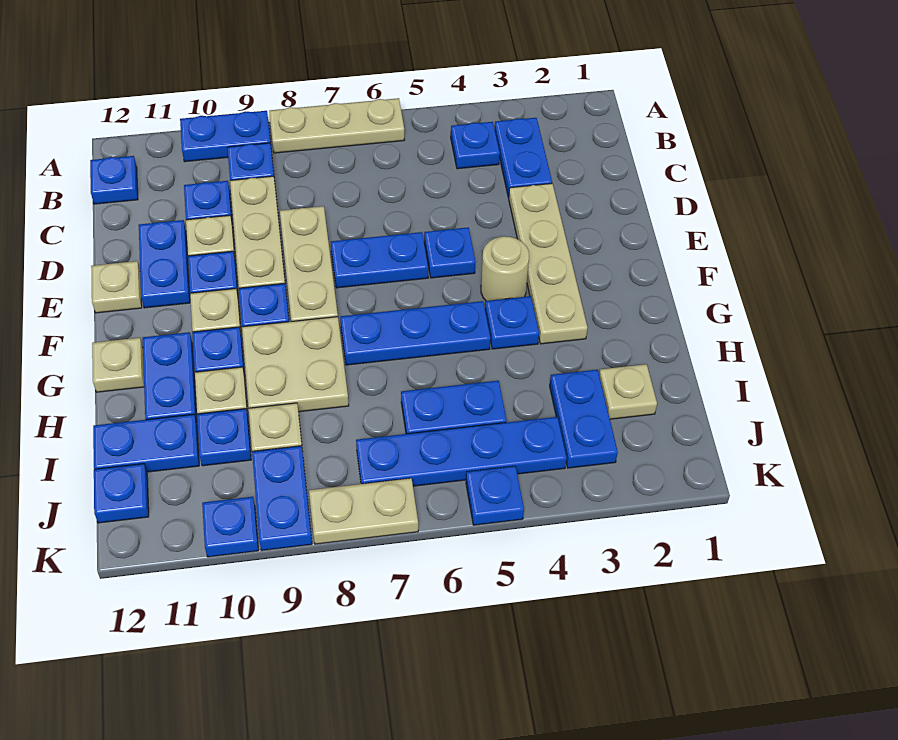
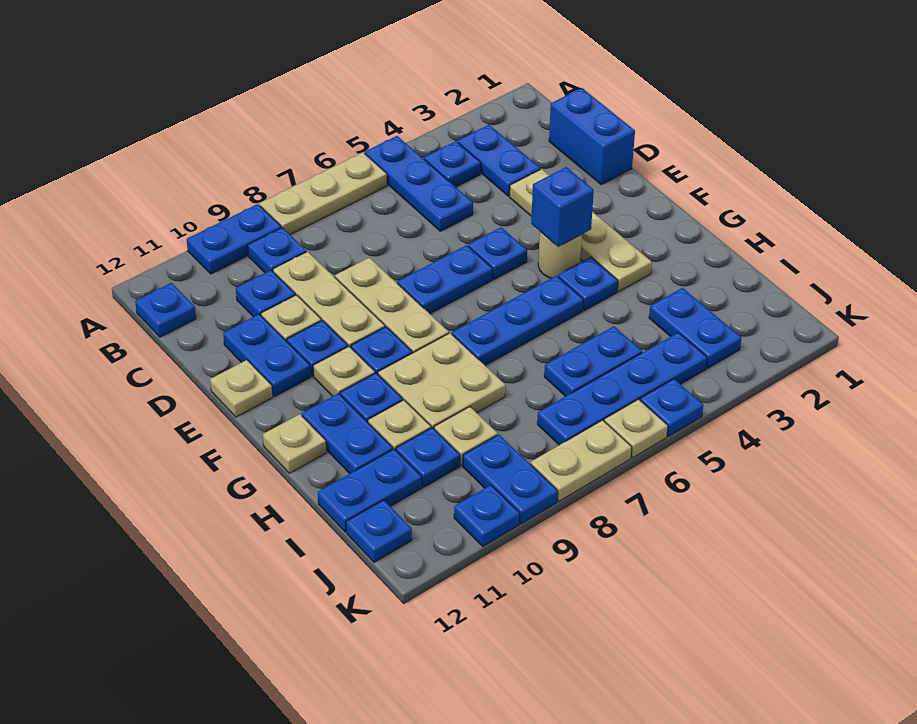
none -> blue plate A5:C5 level 1
none -> blue brick C1:D1 level 1
none -> blue brick F4 level 2
tan plate I2 level 1 -> tan plate K6 level 1

